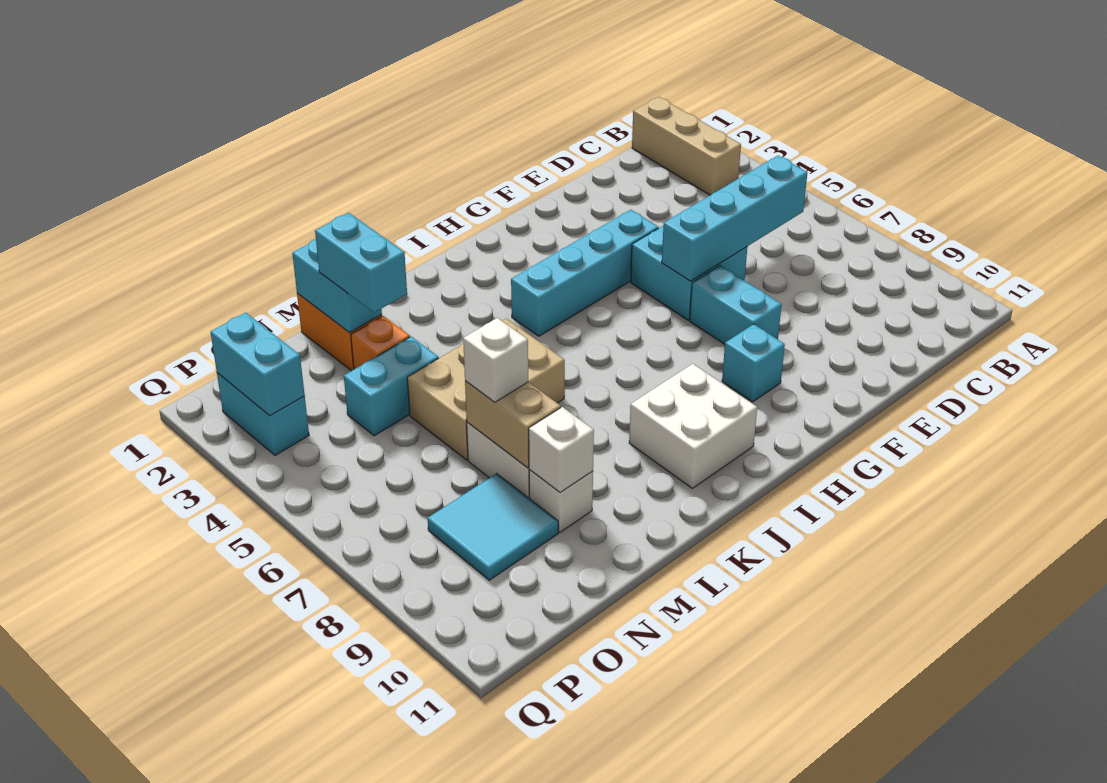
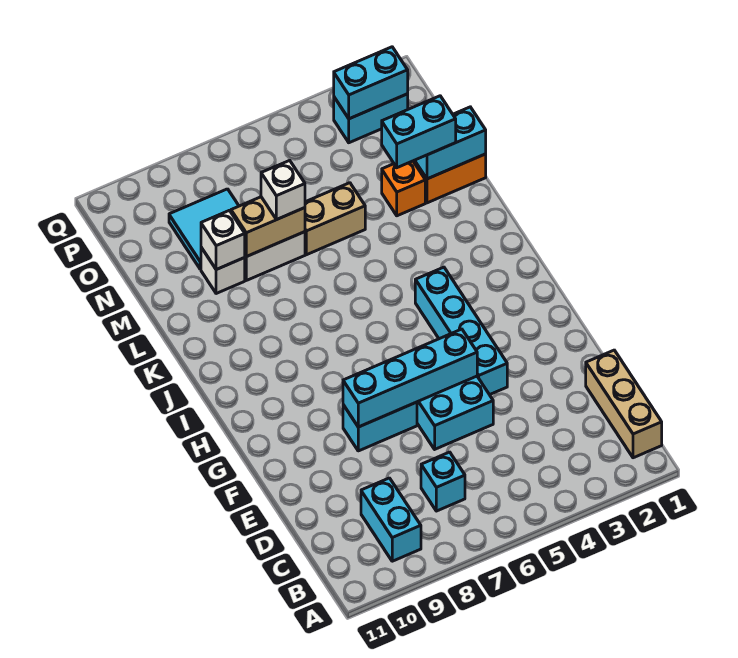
tan brick B1:B3 level 1 -> tan brick B1:D1 level 1
cyan brick C6:F6 level 2 -> cyan brick F5:F8 level 2
cyan brick G9 level 1 -> cyan brick C7 level 1
white brick I9:J10 level 1 -> none
tan brick K5:M6 level 1 -> tan brick M5:M6 level 1
cyan brick M4:N4 level 1 -> cyan brick B9:C9 level 1

